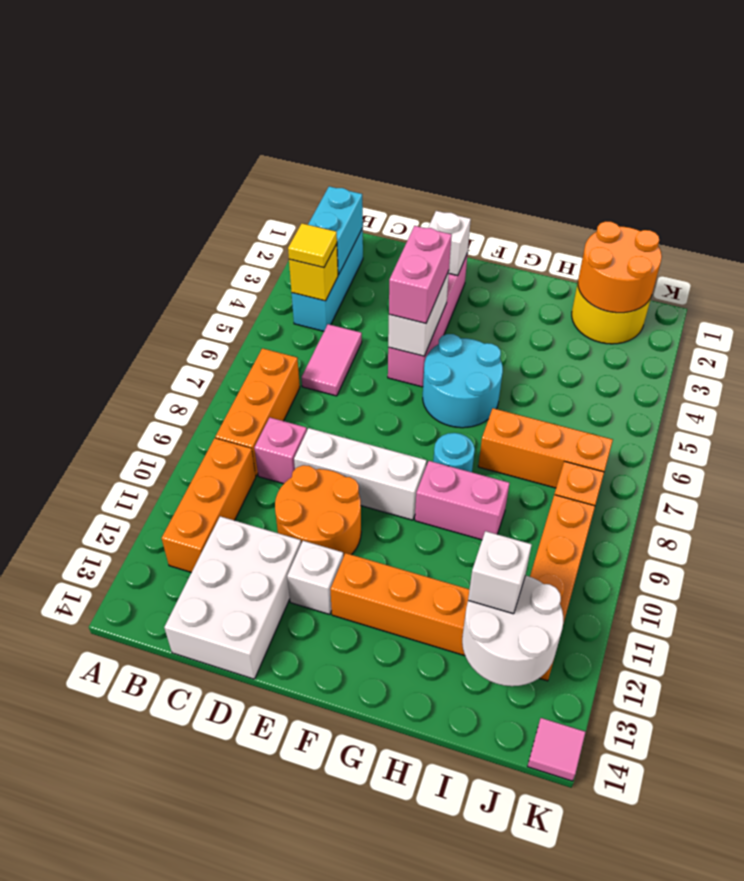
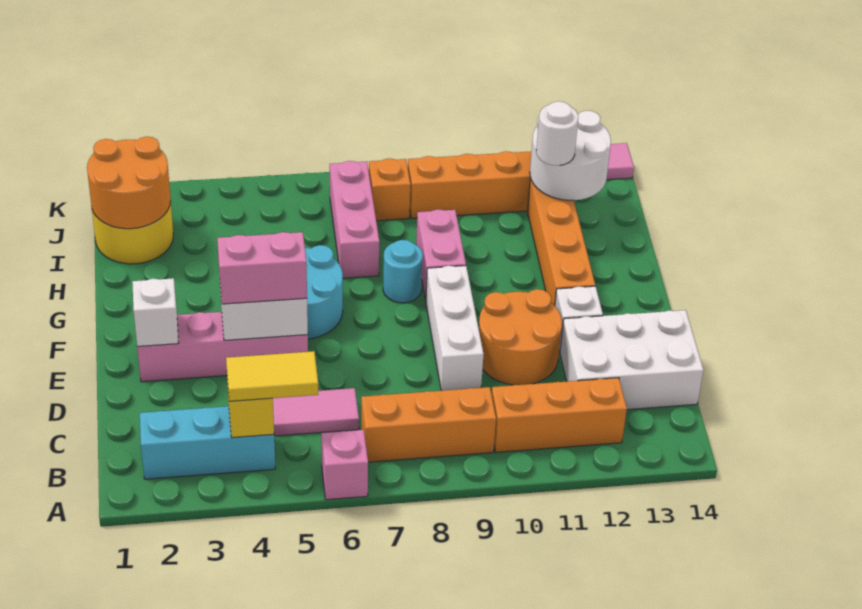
cyan brick B2:B3 level 2 -> none
yellow tile B4 level 3 -> yellow tile B4:B5 level 3
pink brick C9 level 1 -> pink brick A6 level 1
orange brick H7:J7 level 1 -> pink brick H7:J7 level 1
white brick I12 level 3 -> white round brick I12 level 3

